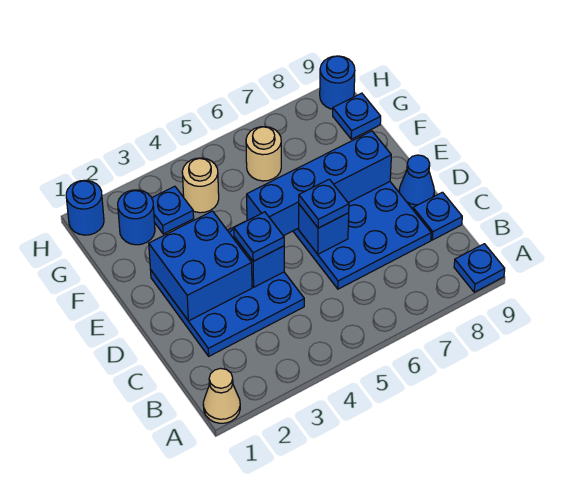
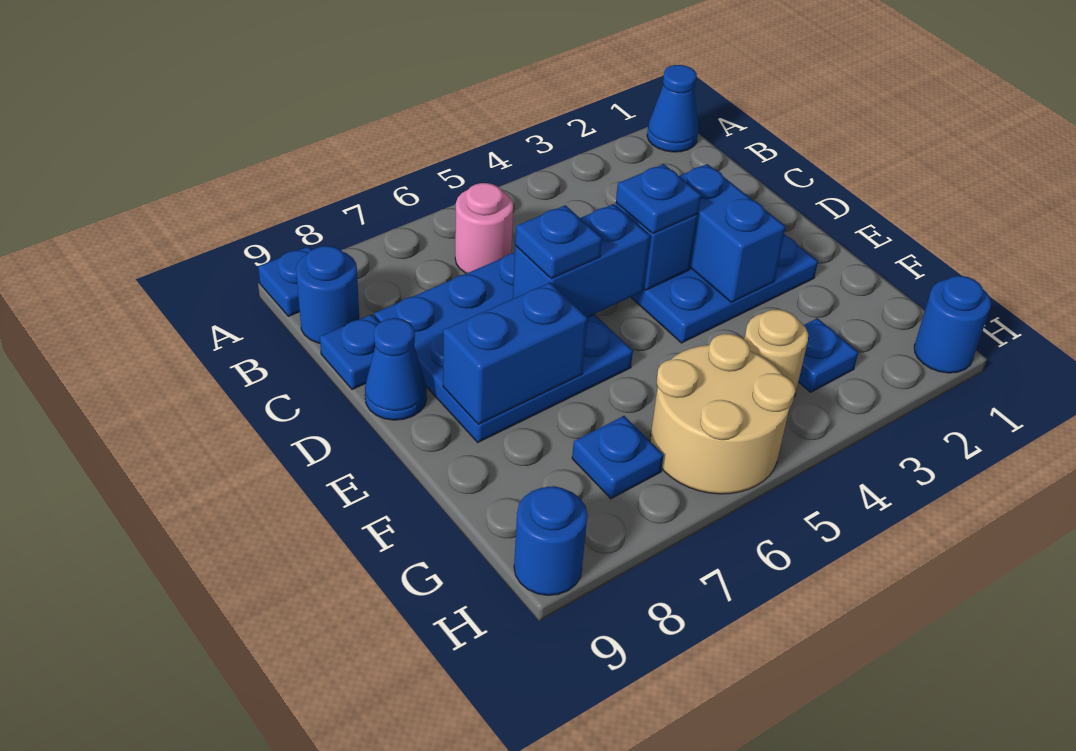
tan cone A1 level 1 -> blue cone A1 level 1
none -> pink round brick B6 level 1
blue brick D2:E3 level 2 -> blue brick D3:E3 level 2
blue brick D6 level 2 -> blue brick D5:D6 level 2
blue brick E5:E8 level 2 -> blue brick E7:E8 level 2
blue round brick G2 level 1 -> blue round brick B9 level 1
tan round brick G6 level 1 -> tan round brick G5:H6 level 1
blue plate G9 level 1 -> blue plate G7 level 1

